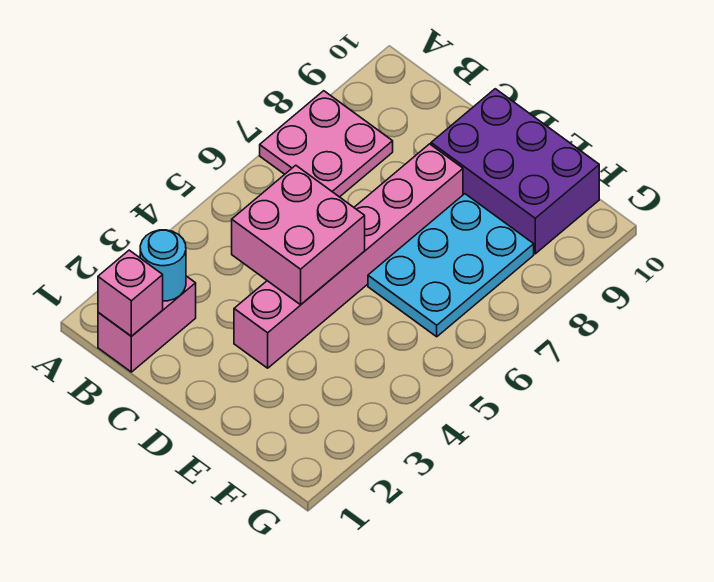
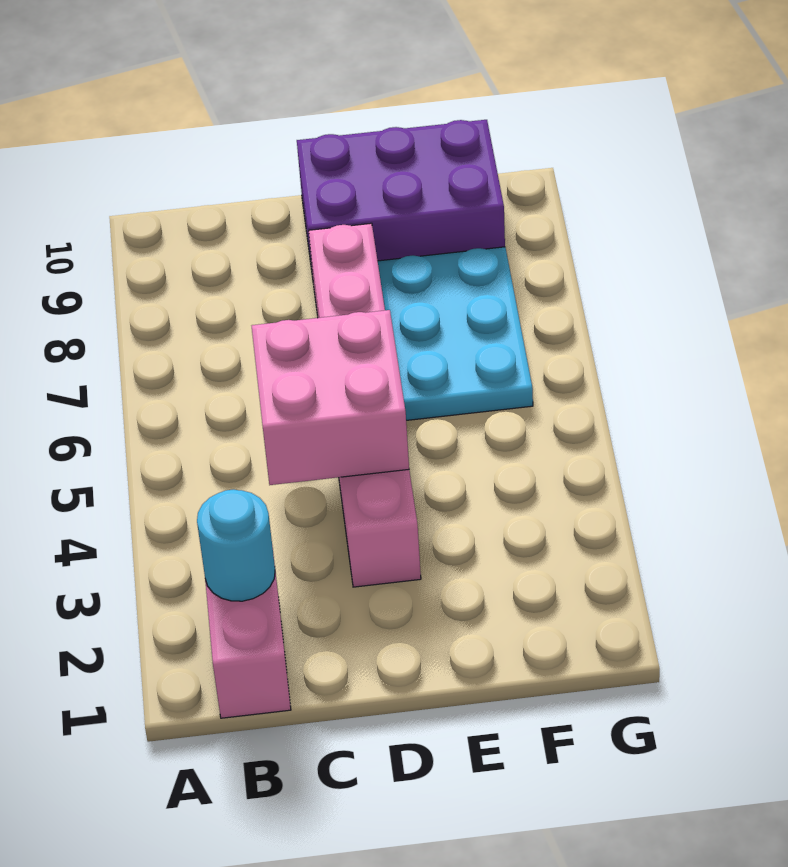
pink plate A7:B8 level 1 -> none
pink brick B1 level 2 -> none

